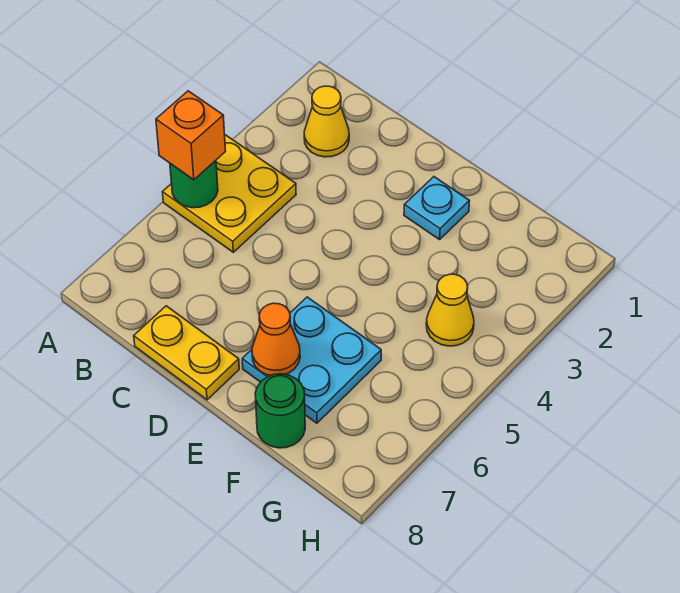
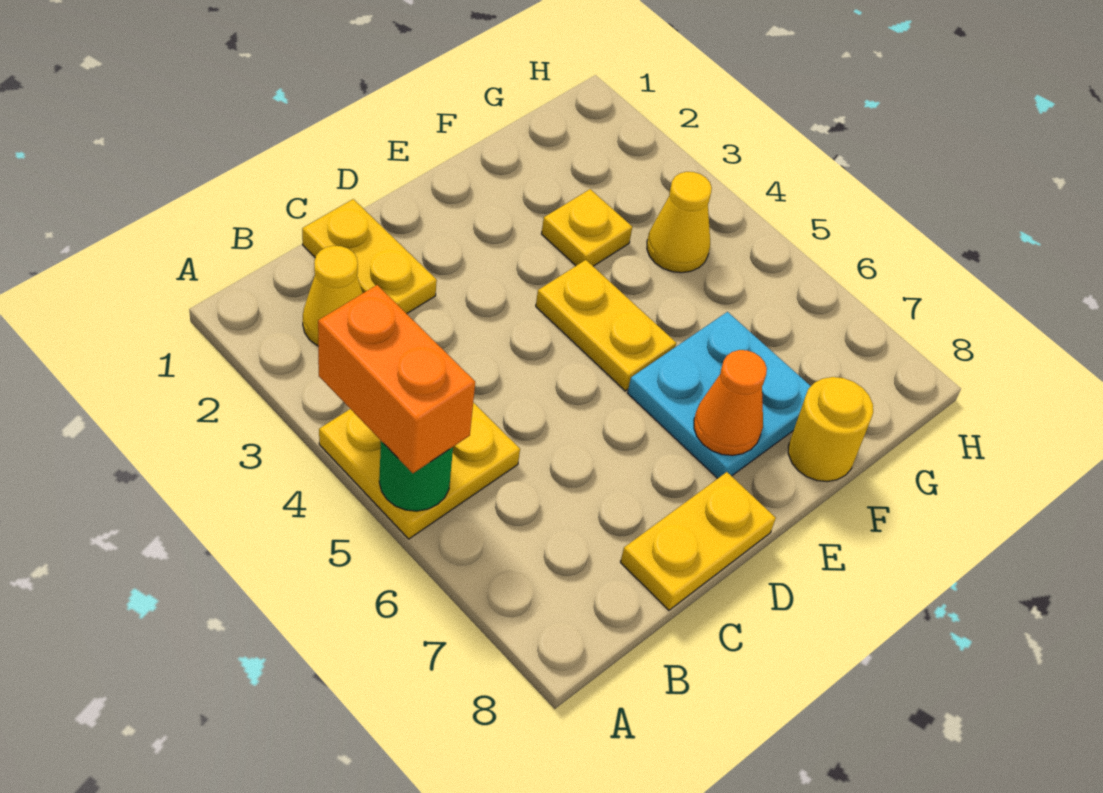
orange brick A5 level 3 -> orange brick A4:A5 level 3
none -> yellow plate C1:C2 level 1
cyan plate E2 level 1 -> none
none -> yellow plate E4:E5 level 1
none -> yellow plate F3 level 1
green round brick F8 level 1 -> yellow round brick F8 level 1

